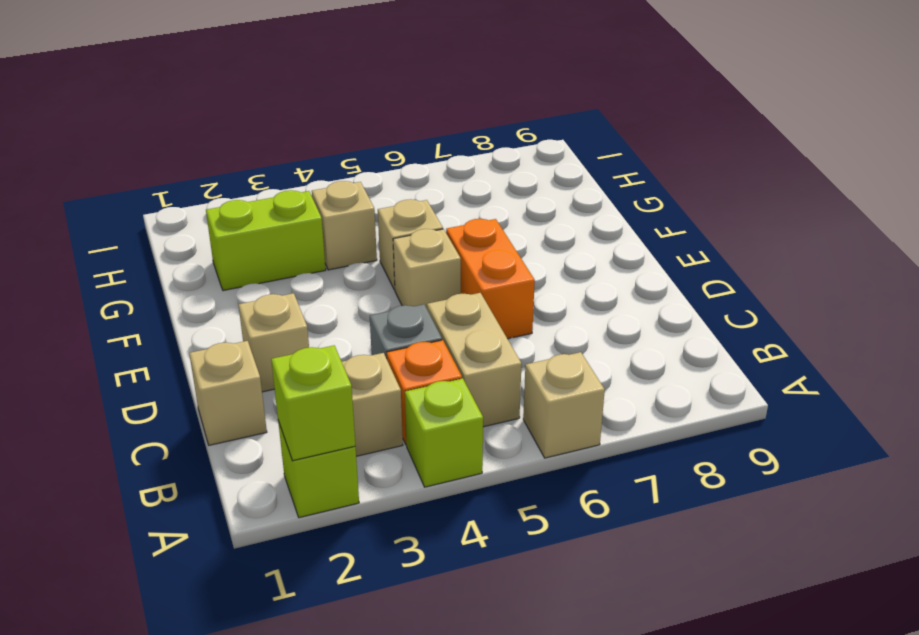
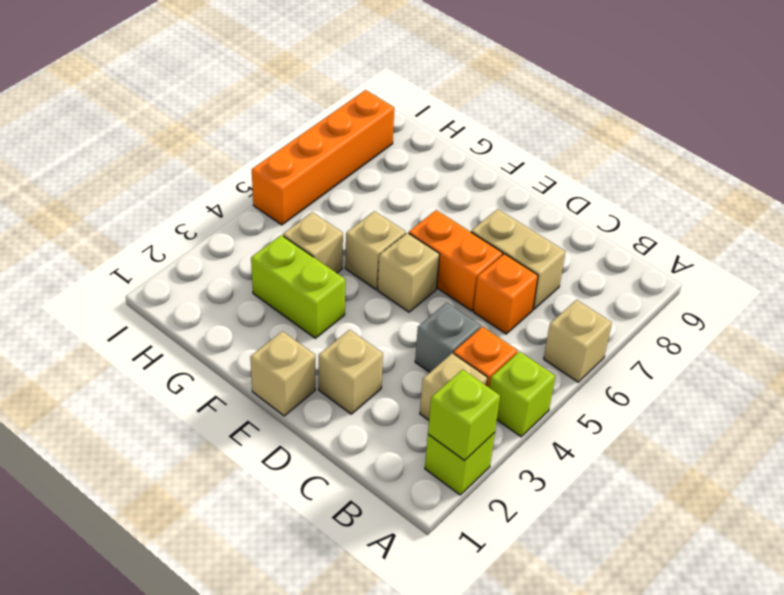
tan brick B5:C5 level 1 -> tan brick C7:D7 level 1
tan brick C1 level 1 -> tan brick E1 level 1
none -> orange brick C6 level 1
lime brick G2:G3 level 1 -> lime brick F3:G3 level 1
none -> orange brick I5:I8 level 1

